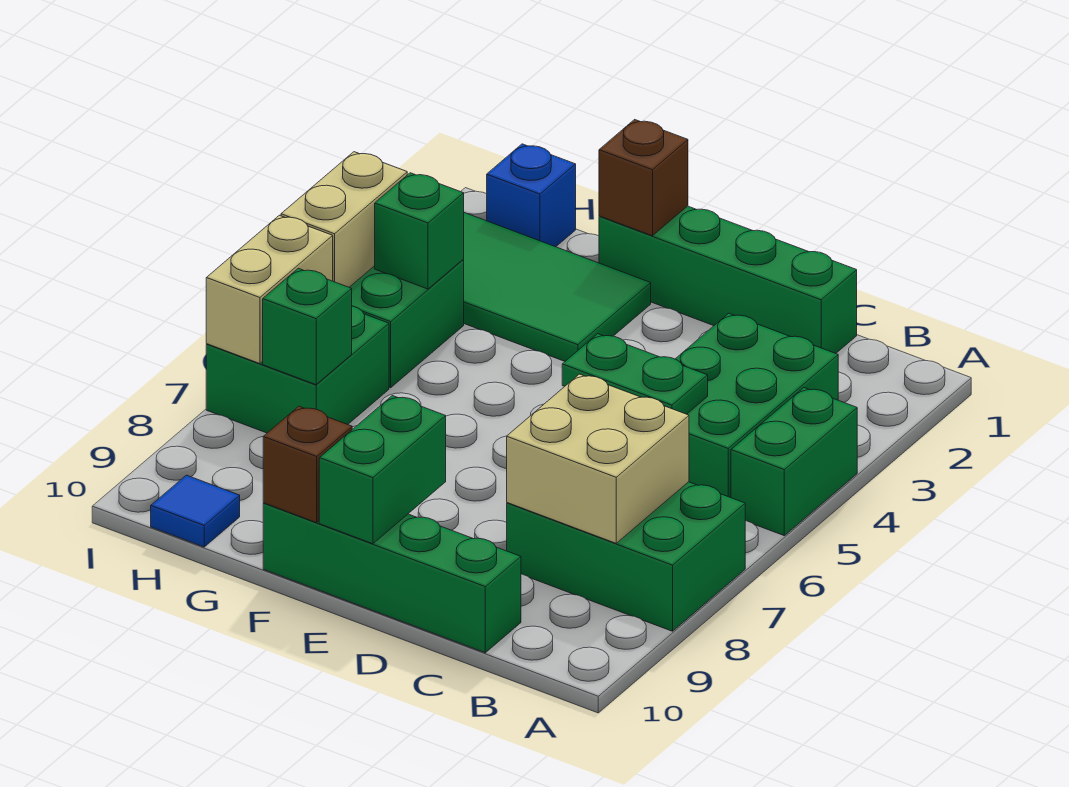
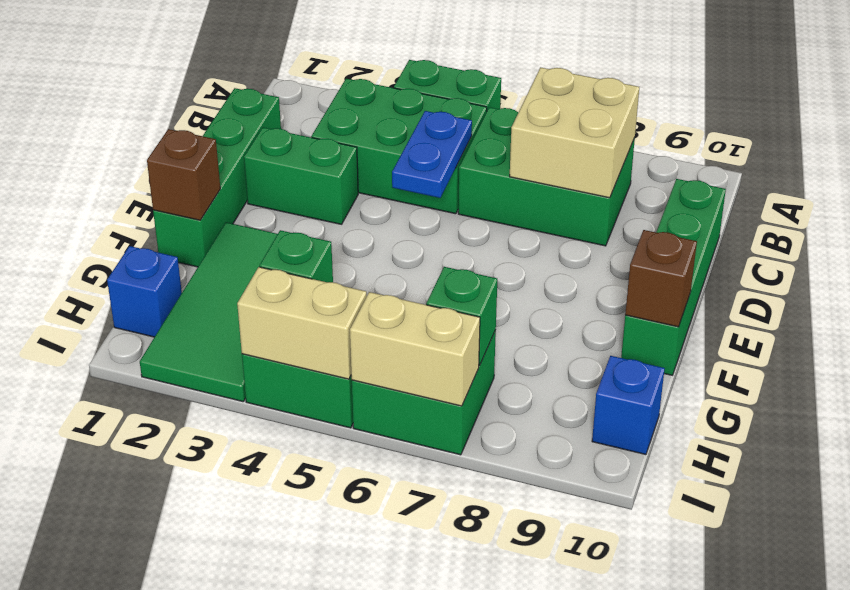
green brick A7:C8 level 1 -> green brick B6:C8 level 1
green plate C5:D5 level 2 -> blue plate C5:D5 level 2
green brick E9:E10 level 2 -> green brick D2:D3 level 1
blue tile H10 level 1 -> blue brick H10 level 1

